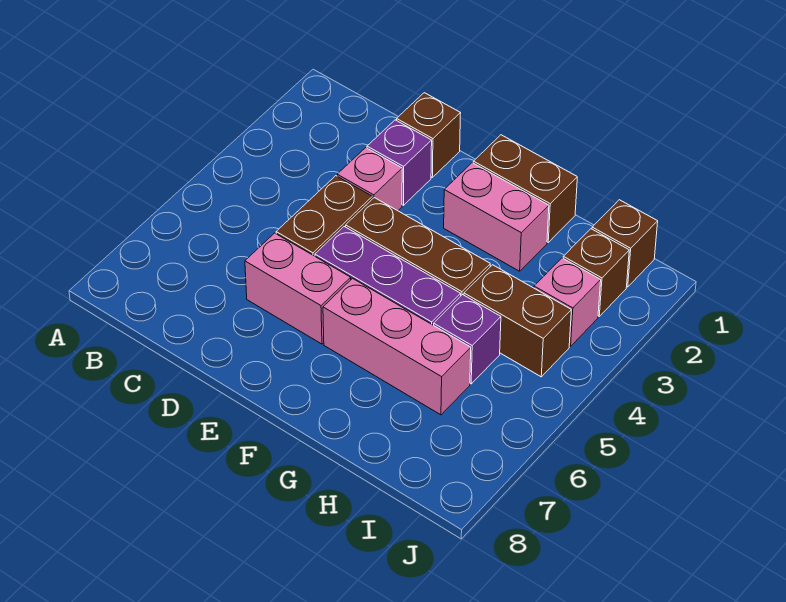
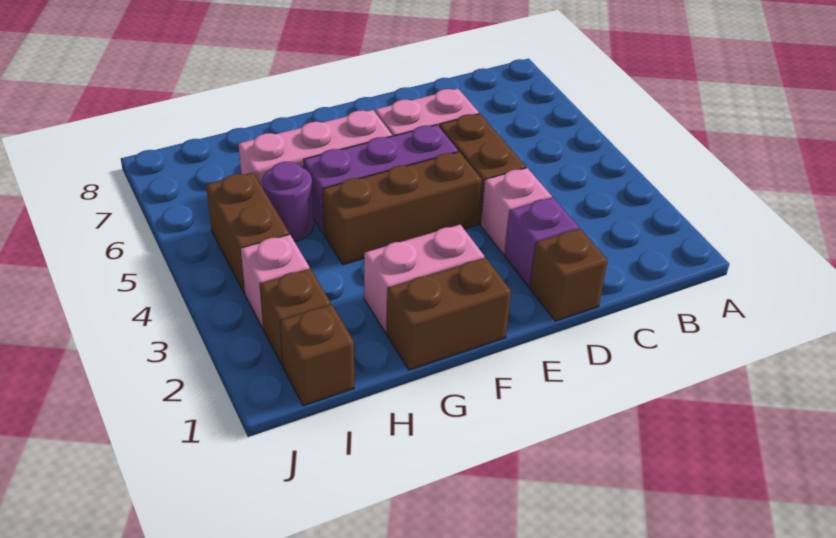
brown brick H4:I4 level 1 -> brown brick I4:I5 level 1
purple brick H5 level 1 -> purple round brick H5 level 1

